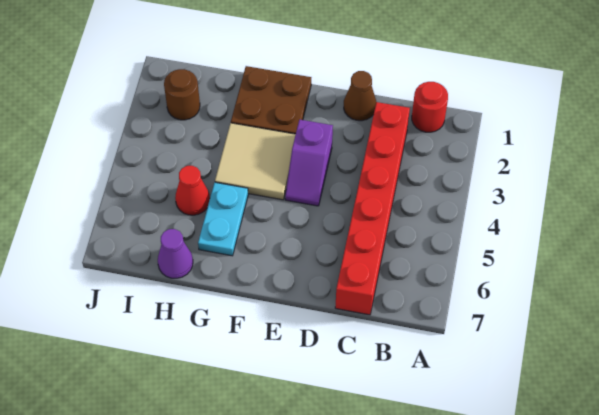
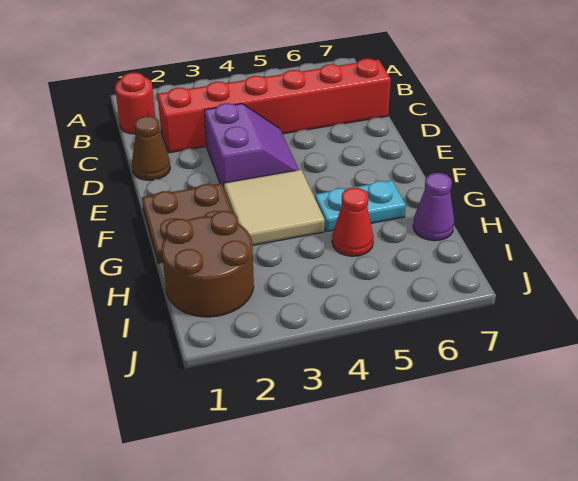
purple slope E3:E4 level 1 top 3 -> purple slope D3:E4 level 1 top 3
brown round brick I2 level 1 -> brown round brick H1:I2 level 1

